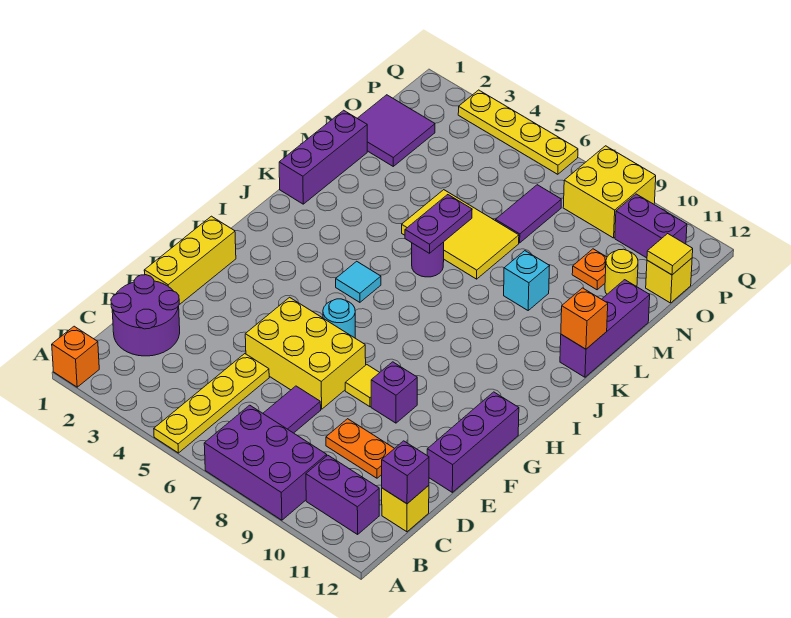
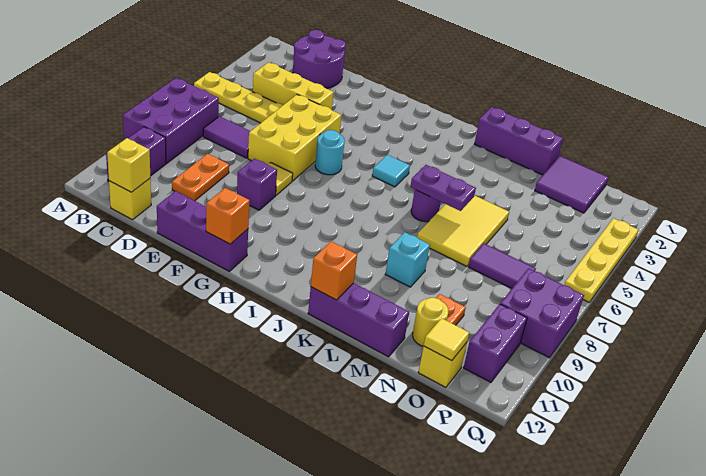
orange brick A1 level 1 -> orange brick G12 level 2
purple brick C12 level 2 -> yellow brick C12 level 2
yellow brick E1:G1 level 1 -> yellow brick C4:E4 level 1
yellow brick P8:Q9 level 1 -> purple brick P8:Q9 level 1

